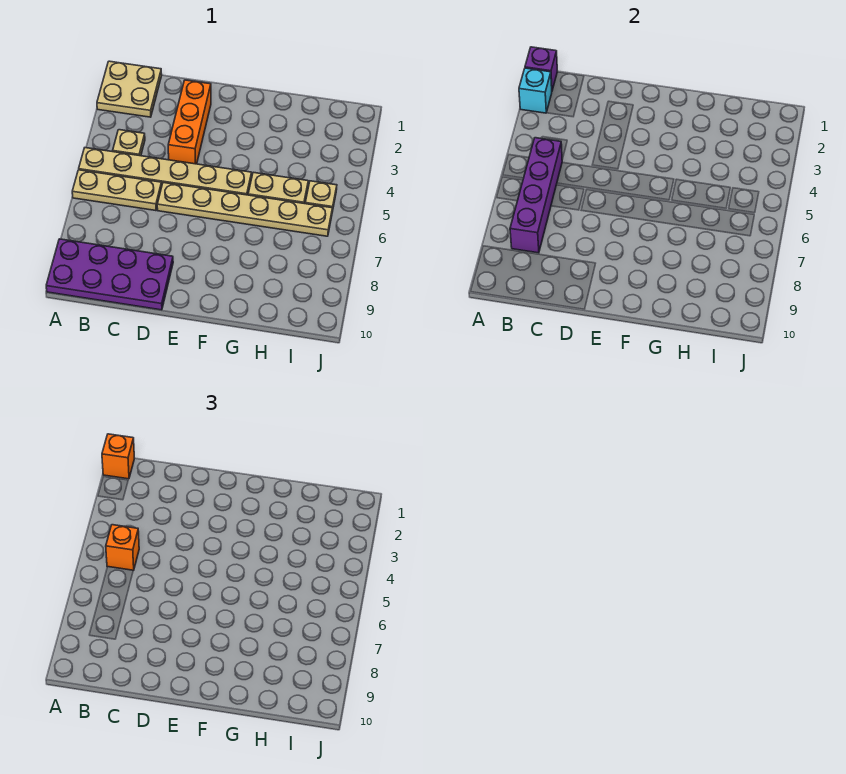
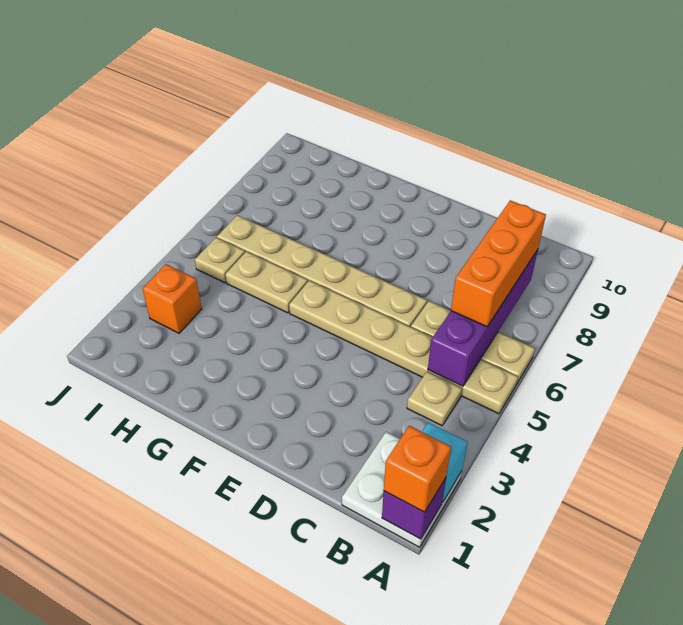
tan plate A1:B2 level 1 -> white plate A1:B2 level 1
purple plate A9:D10 level 1 -> none
orange brick B5 level 3 -> orange brick I3 level 1
orange brick D2:D4 level 1 -> orange brick B6:B8 level 3

